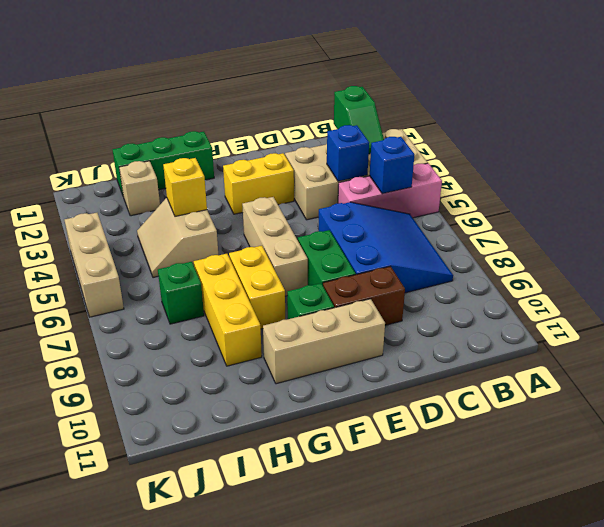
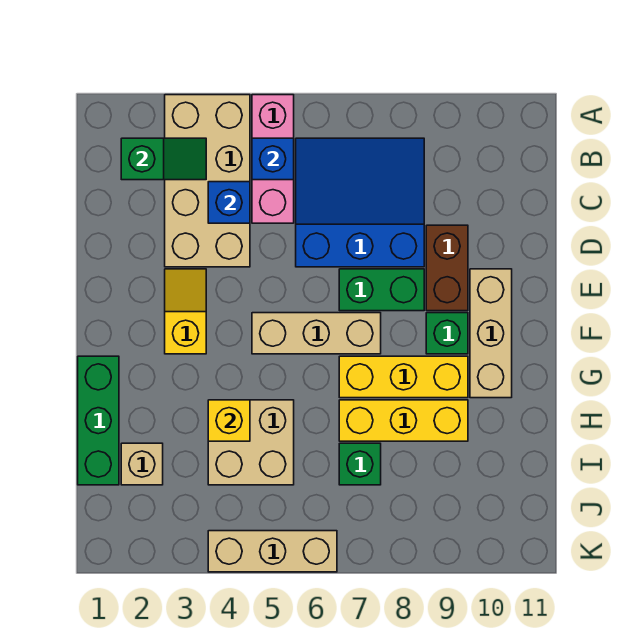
yellow brick E3:F3 level 1 -> yellow slope E3:F3 level 1 top F
yellow brick G7:G8 level 1 -> yellow brick G7:G9 level 1
tan slope H4:I5 level 1 top H -> tan brick H4:I5 level 1

